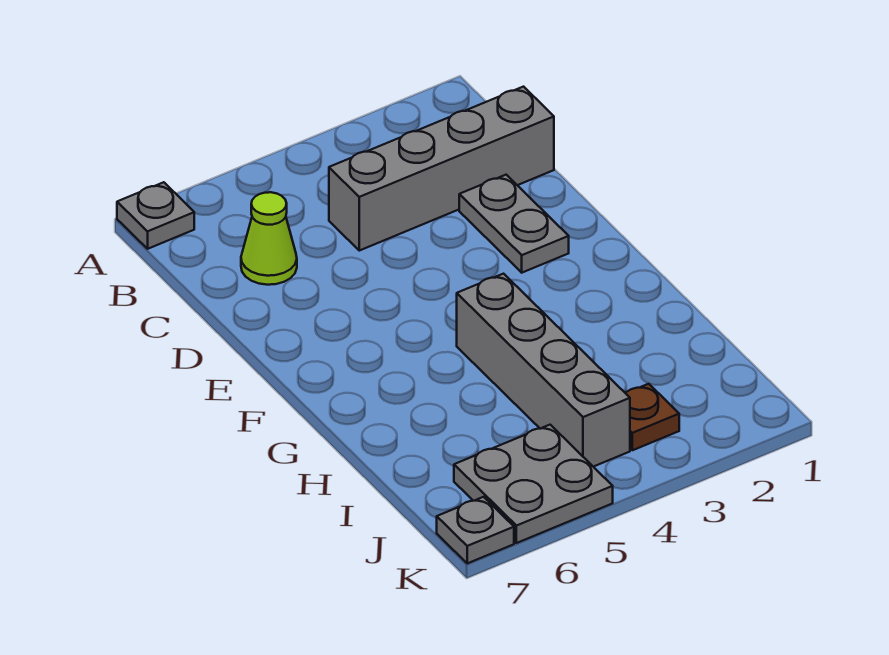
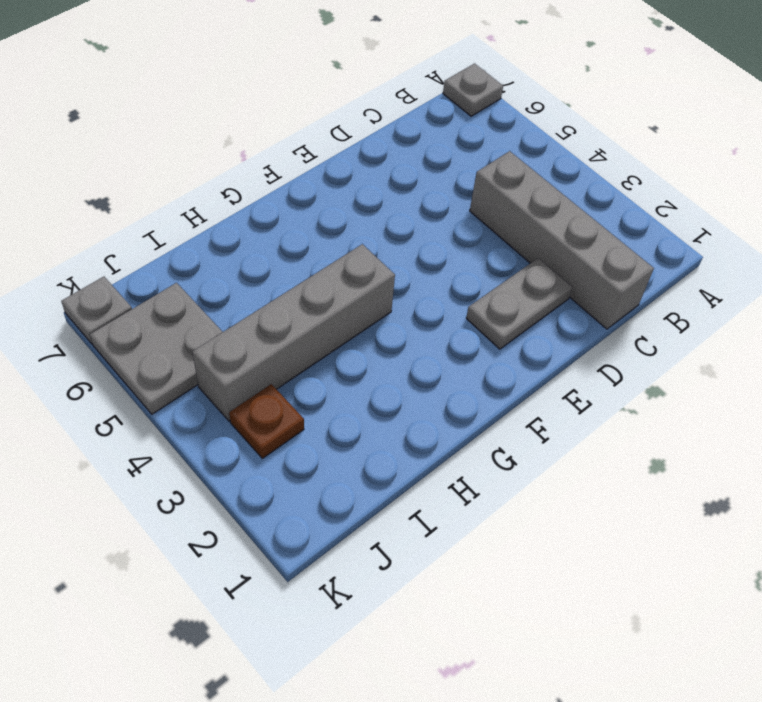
lime cone C6 level 1 -> none

